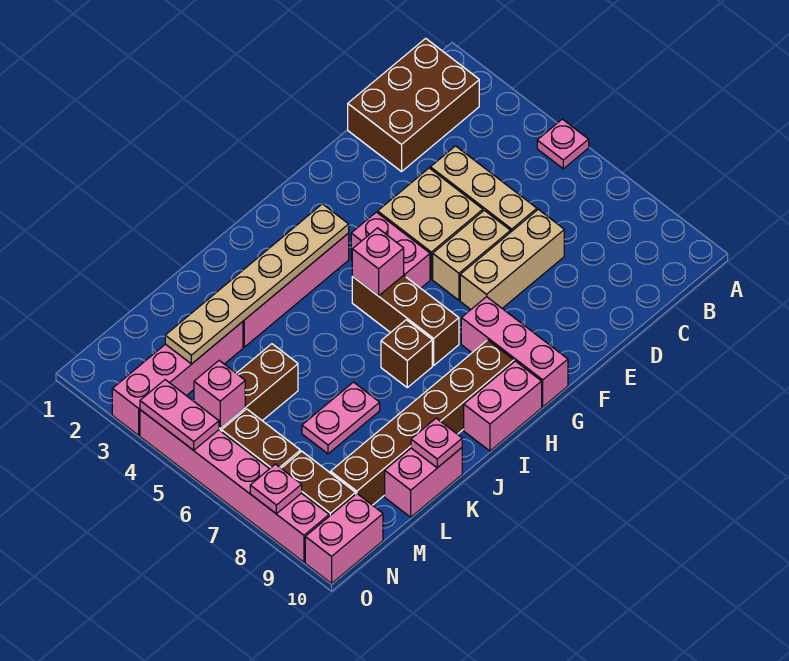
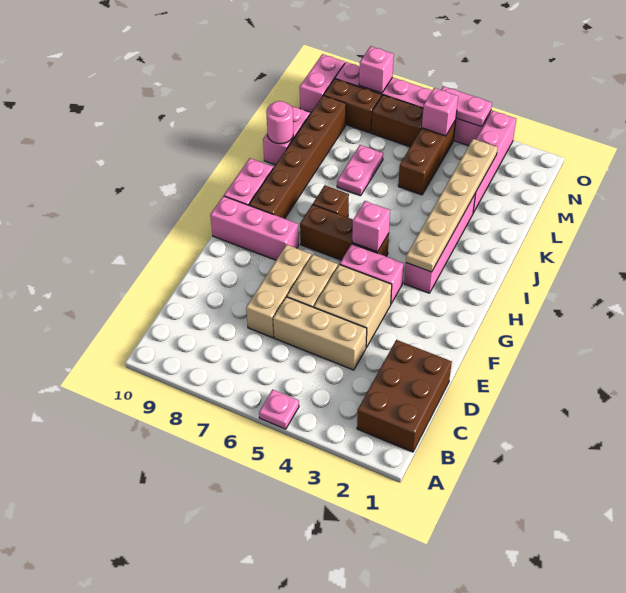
pink plate K10 level 2 -> pink round brick K10 level 2
pink plate O8 level 2 -> pink brick O8 level 2

